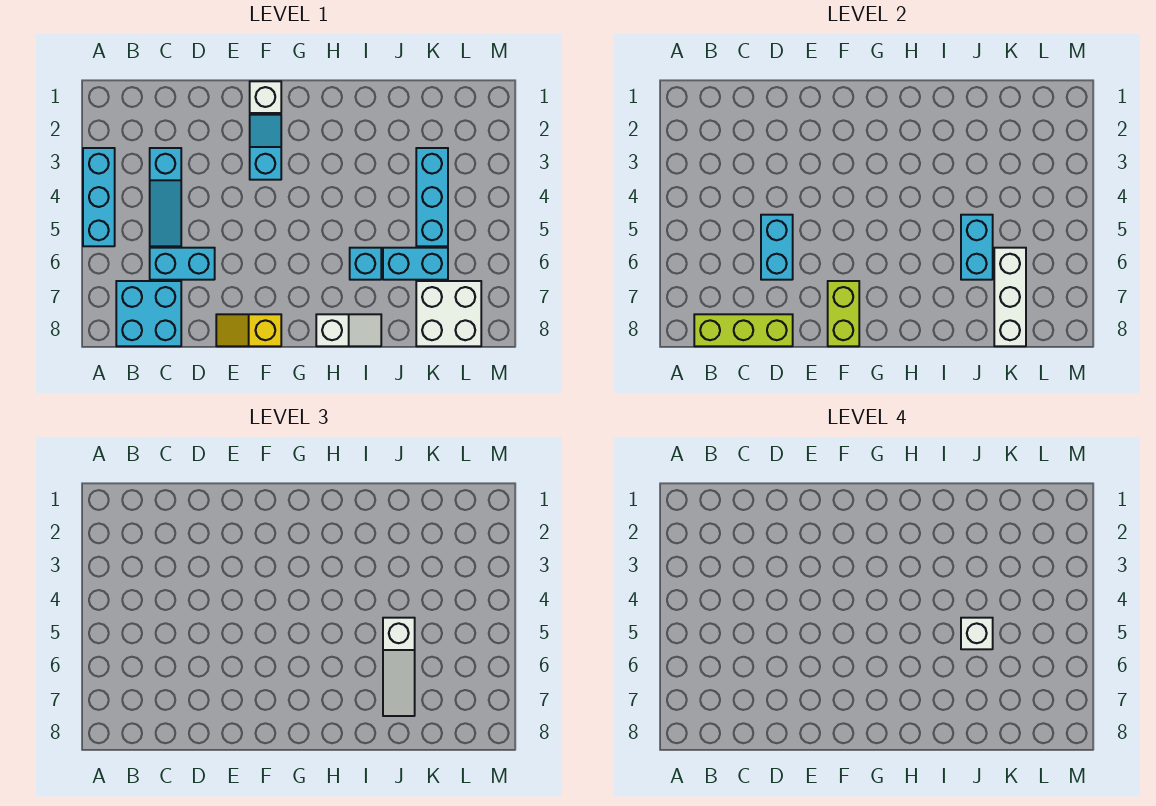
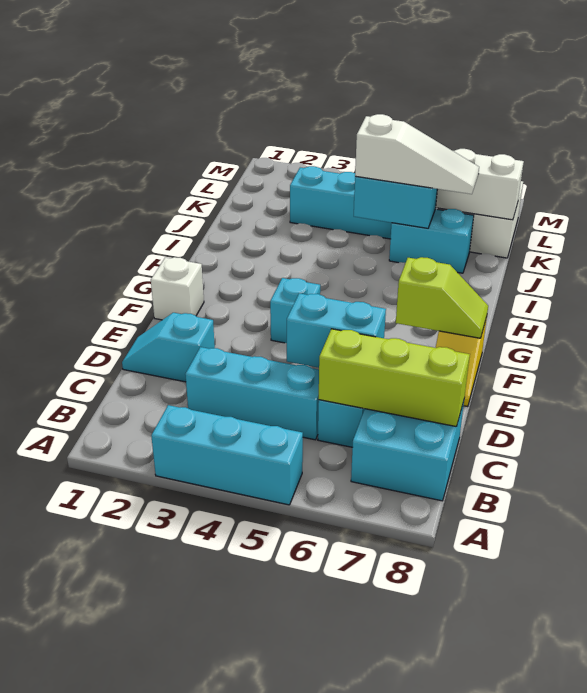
lime brick B8:D8 level 2 -> lime brick C6:C8 level 2
cyan slope C3:C5 level 1 top 3 -> cyan brick C3:C5 level 1
cyan slope F2:F3 level 1 top 3 -> cyan slope D1:D2 level 1 top 2
lime brick F7:F8 level 2 -> lime slope F7:F8 level 2 top 7
white slope H8:I8 level 1 top H -> none
cyan brick I6 level 1 -> cyan brick F4 level 1
white brick J5 level 4 -> none
cyan brick J6:K6 level 1 -> cyan brick J6:J7 level 1

